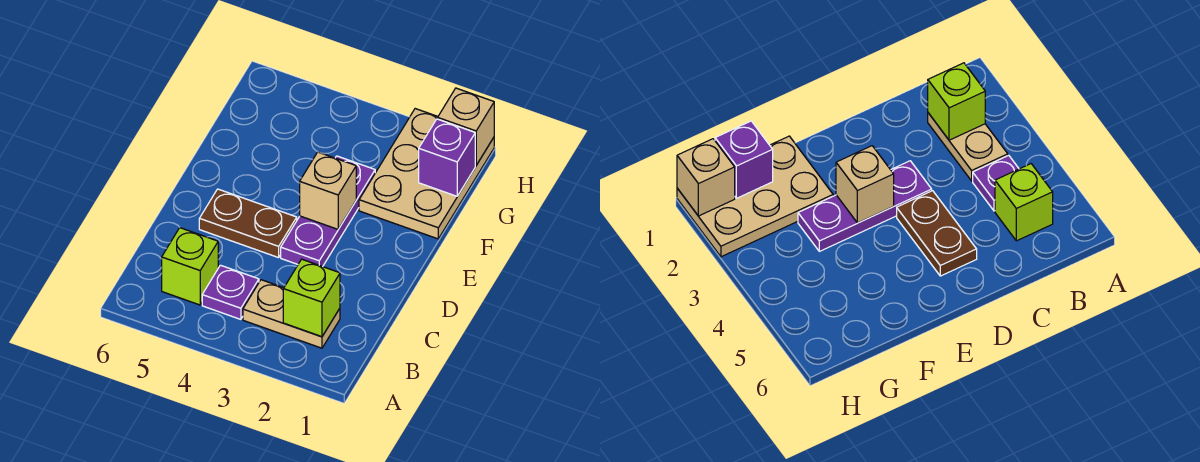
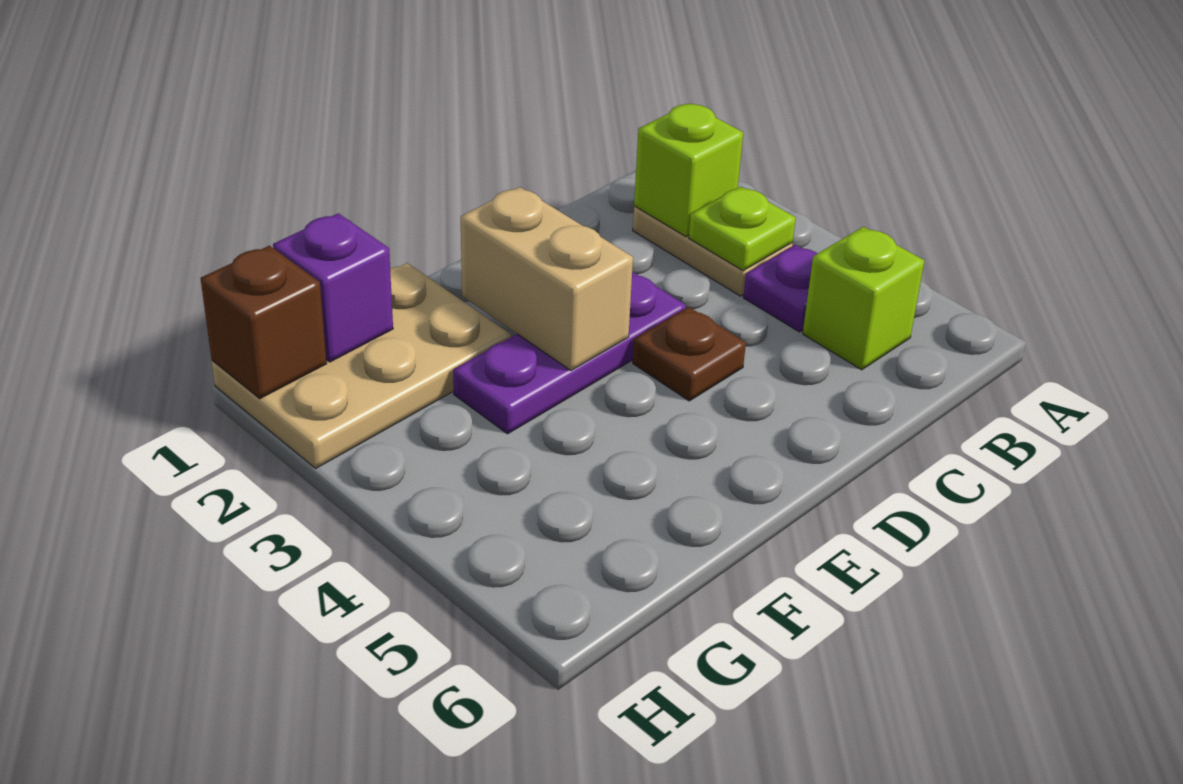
none -> lime plate B3 level 2
brown plate D4:D5 level 1 -> brown plate D4 level 1
tan brick E3 level 2 -> tan brick E2:E3 level 2
tan brick H1 level 2 -> brown brick H1 level 2

